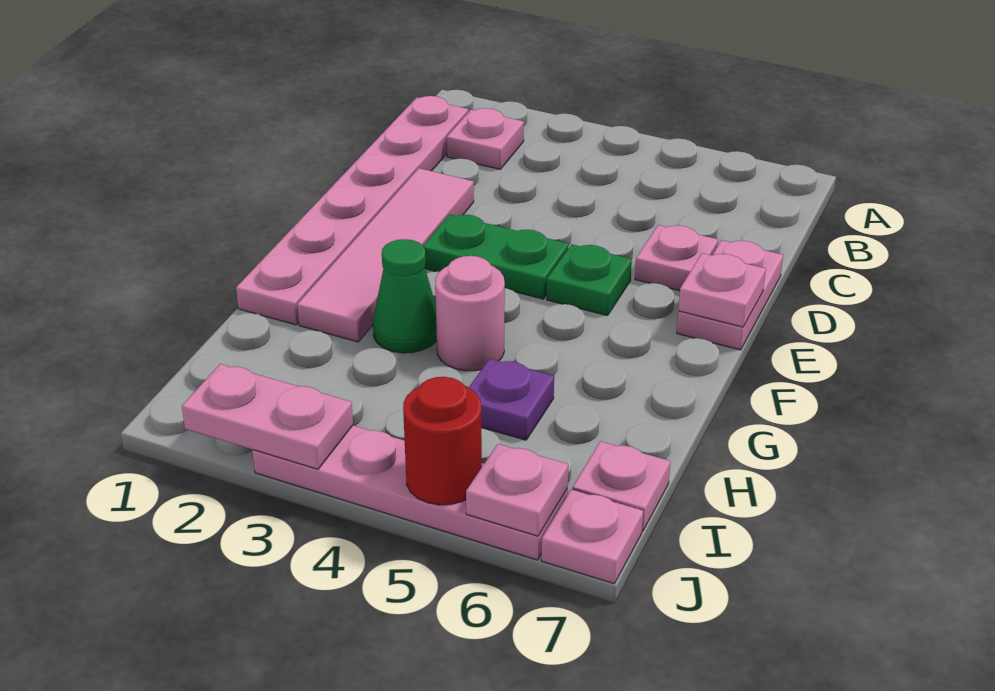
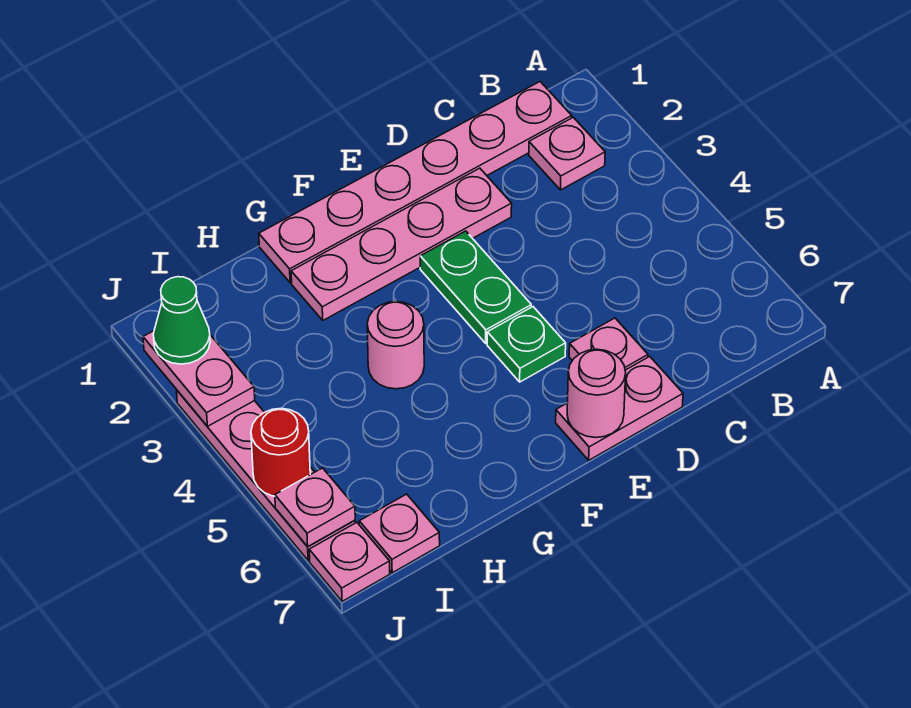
pink tile D2:G2 level 1 -> pink plate D2:G2 level 1
pink plate E7 level 2 -> pink round brick E7 level 2
green cone G3 level 1 -> green cone J2 level 3
purple plate H5 level 1 -> none

